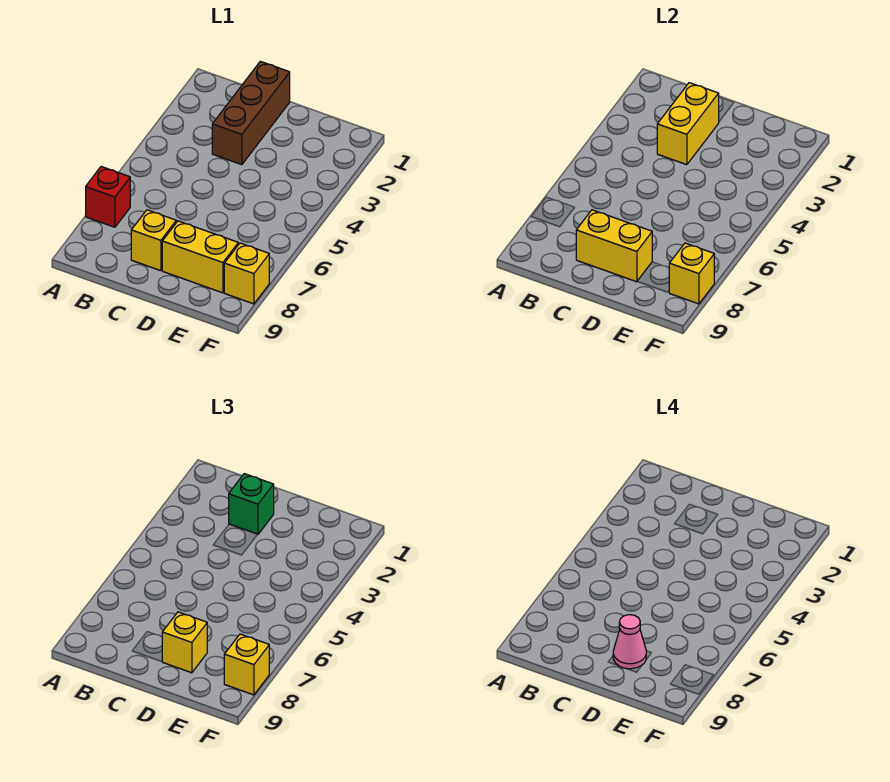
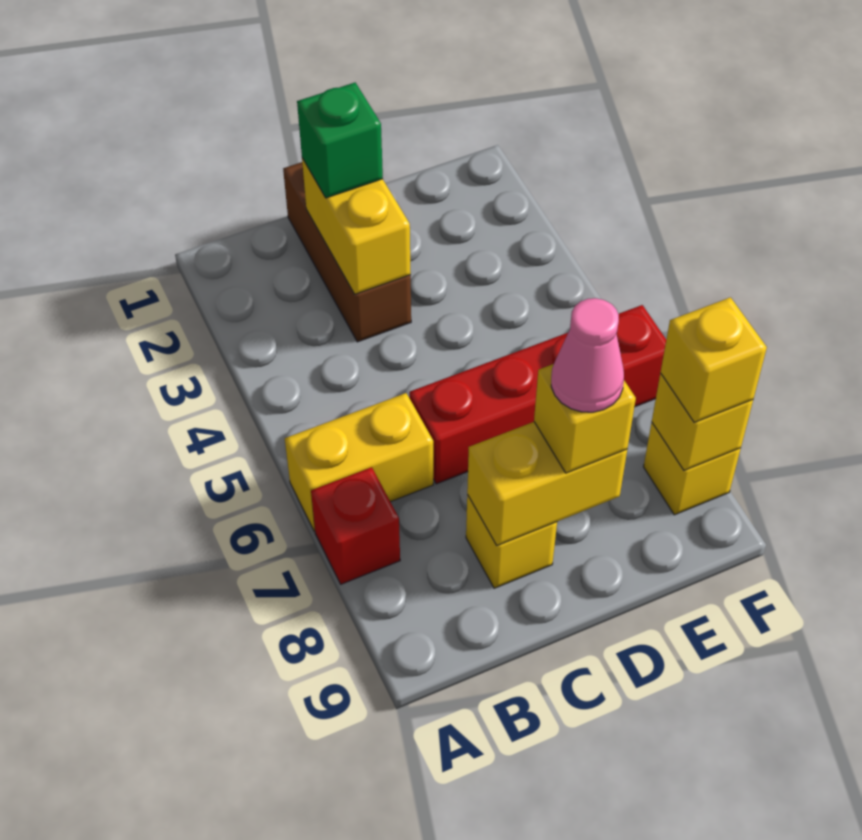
none -> red brick C6:F6 level 1
yellow brick D8:E8 level 1 -> yellow brick A6:B6 level 1

